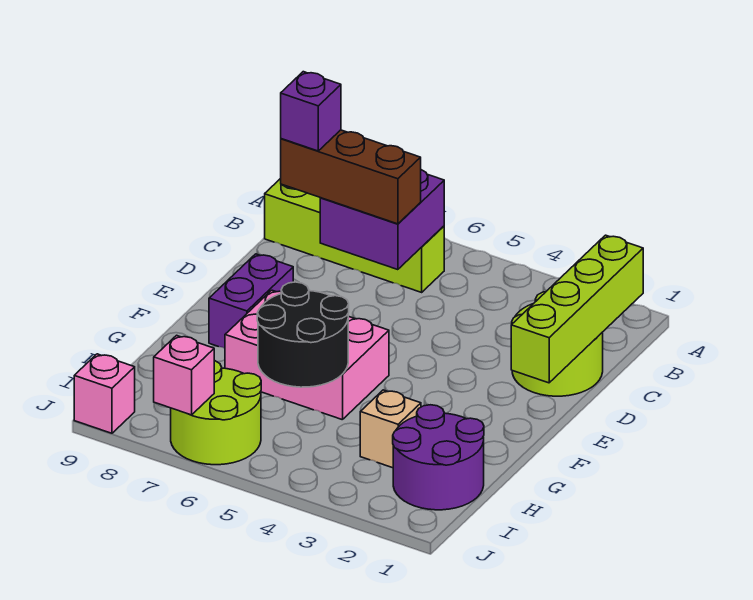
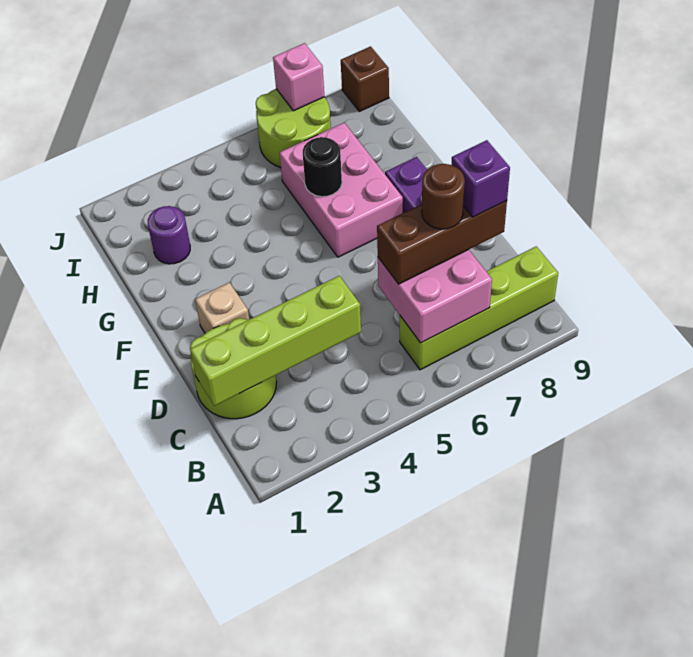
lime brick B1:E1 level 2 -> lime brick C1:C4 level 2
purple brick B6:C7 level 2 -> pink brick B6:C7 level 2
none -> brown round brick C7 level 4
pink brick F5:G7 level 1 -> pink brick F6:H7 level 1
black round brick G5:H6 level 2 -> black round brick G6 level 2
purple round brick H1:I2 level 1 -> purple round brick H2 level 1
tan brick H3 level 1 -> tan brick E2 level 1
pink brick J9 level 1 -> brown brick J9 level 1

